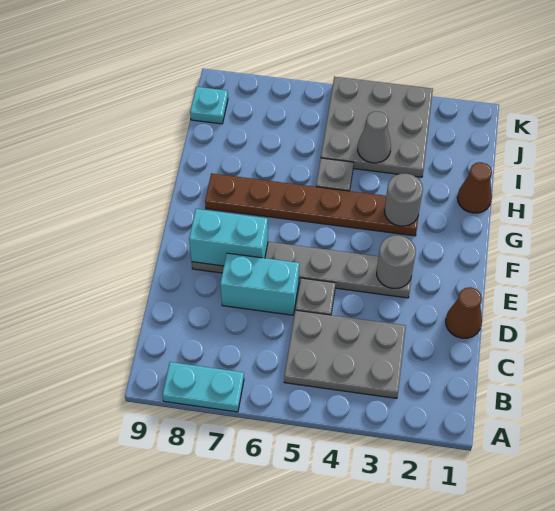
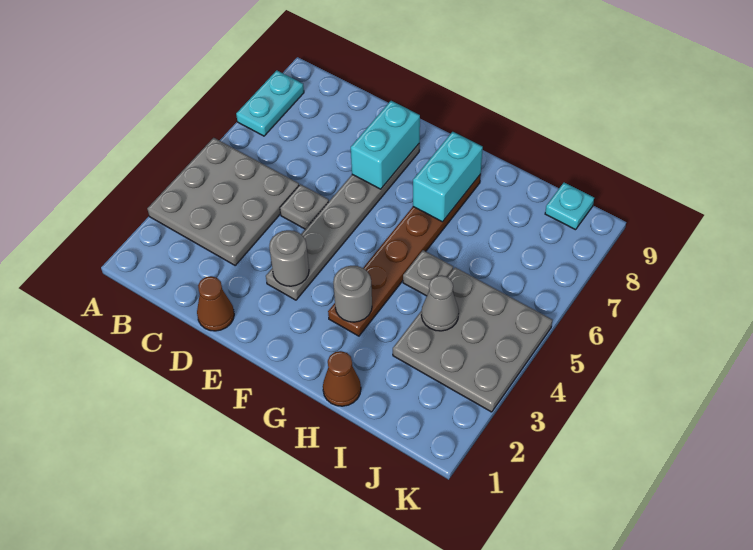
grey plate B3:C5 level 1 -> grey plate A3:C5 level 1
cyan brick D6:D7 level 1 -> cyan brick G7:G8 level 2

